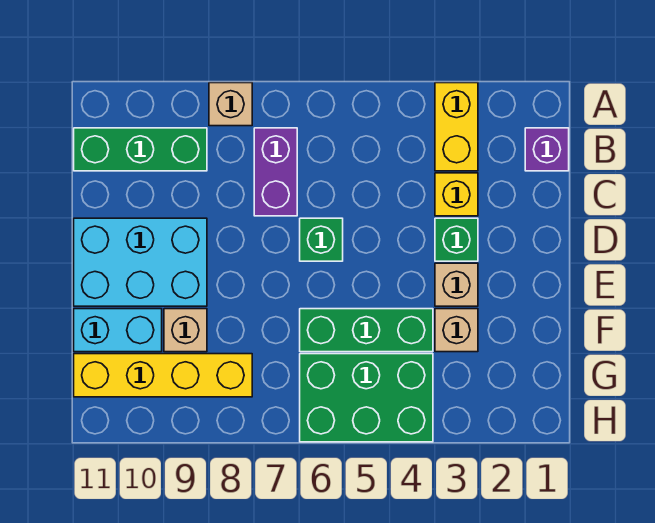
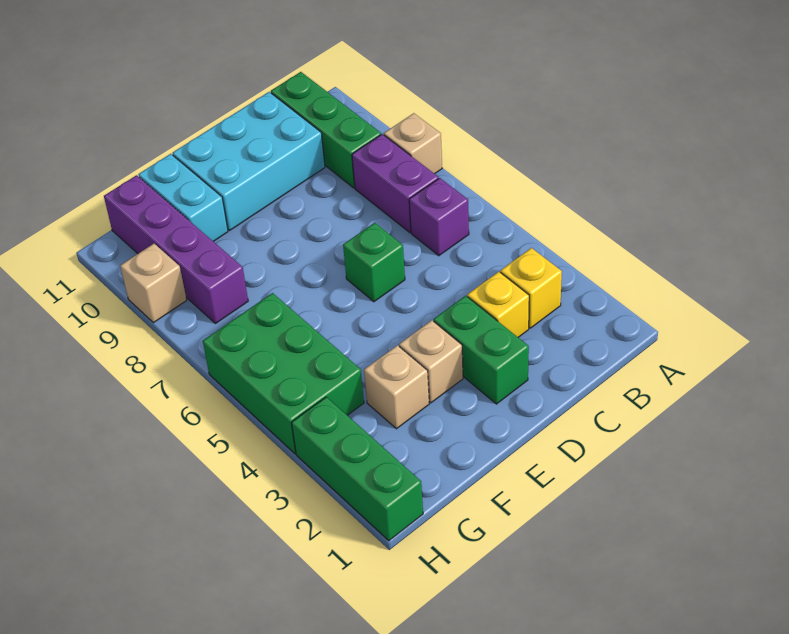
yellow brick A3:B3 level 1 -> yellow brick B3 level 1
purple brick B1 level 1 -> purple brick B6 level 1
purple brick B7:C7 level 1 -> purple brick B7:B8 level 1
green brick D3 level 1 -> green brick D2:D3 level 1
cyan brick D9:E11 level 1 -> cyan brick C10:E11 level 1
green brick F4:F6 level 1 -> green brick H1:H3 level 1
tan brick F9 level 1 -> tan brick H9 level 1
yellow brick G8:G11 level 1 -> purple brick G8:G11 level 1

